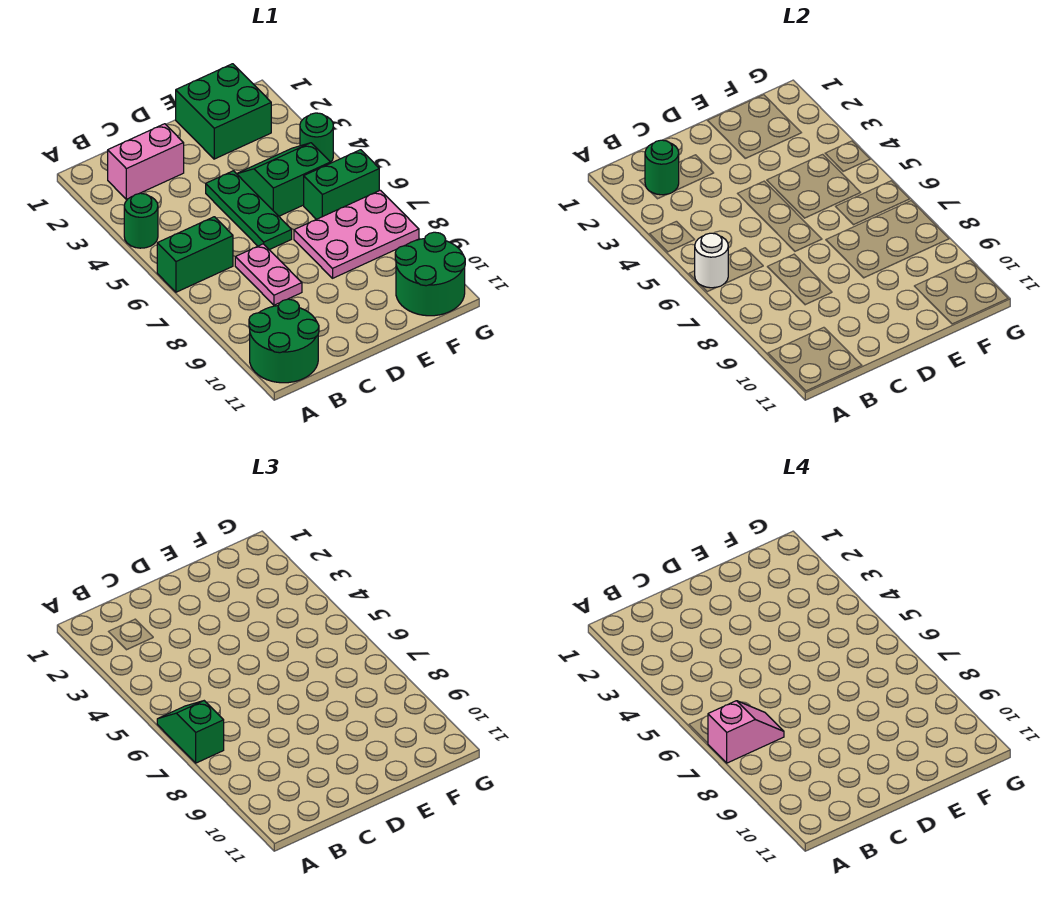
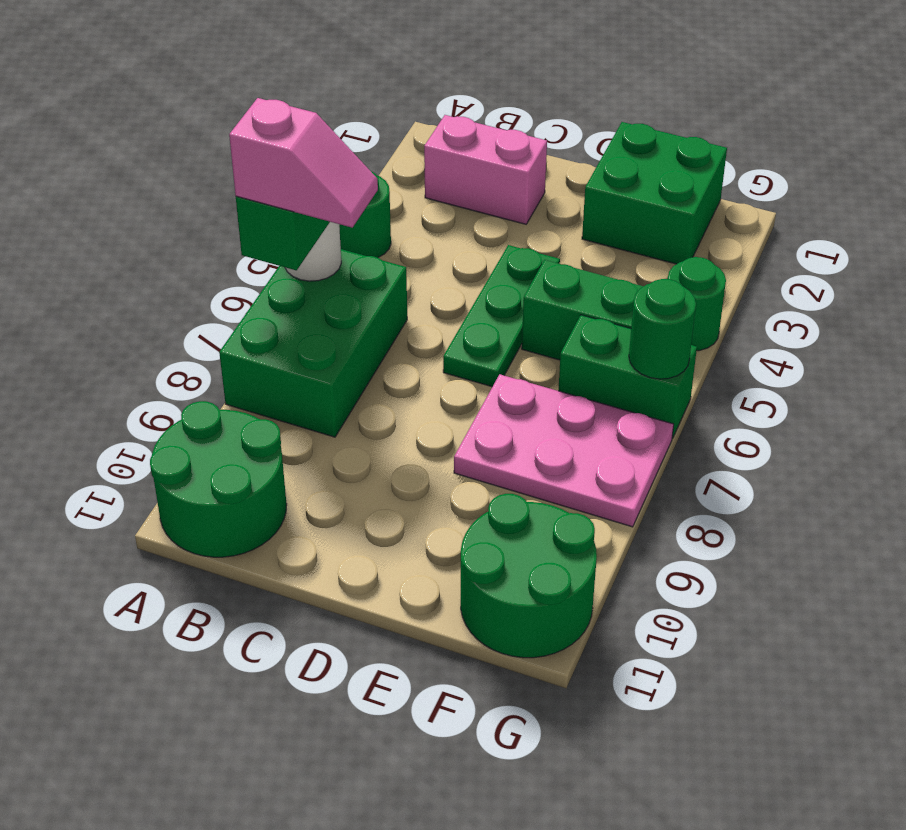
green brick A6:B6 level 1 -> green brick A6:B8 level 1
green round brick B2 level 2 -> green round brick G6 level 2
pink plate C7:C8 level 1 -> none

